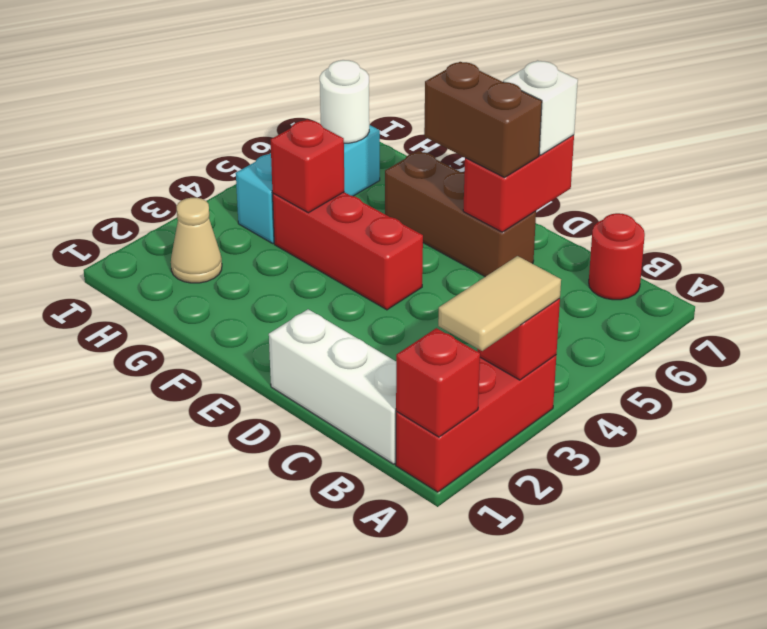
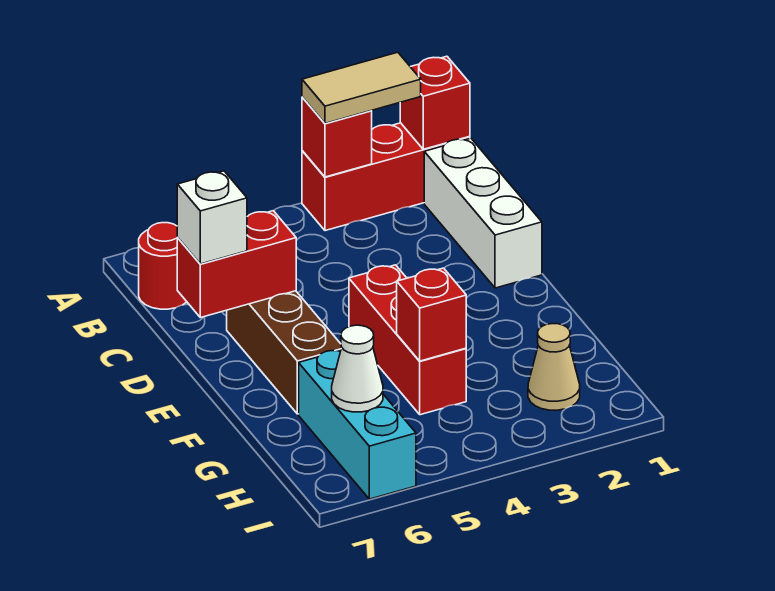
brown brick D6:E6 level 3 -> none
cyan brick H4:H6 level 1 -> cyan brick G6:I6 level 1
white round brick H6 level 2 -> white cone H6 level 2

